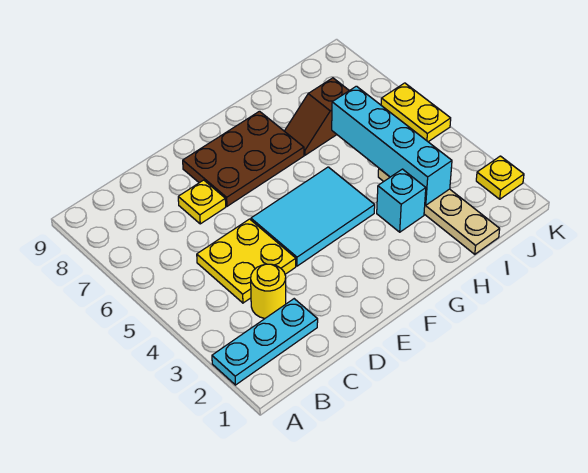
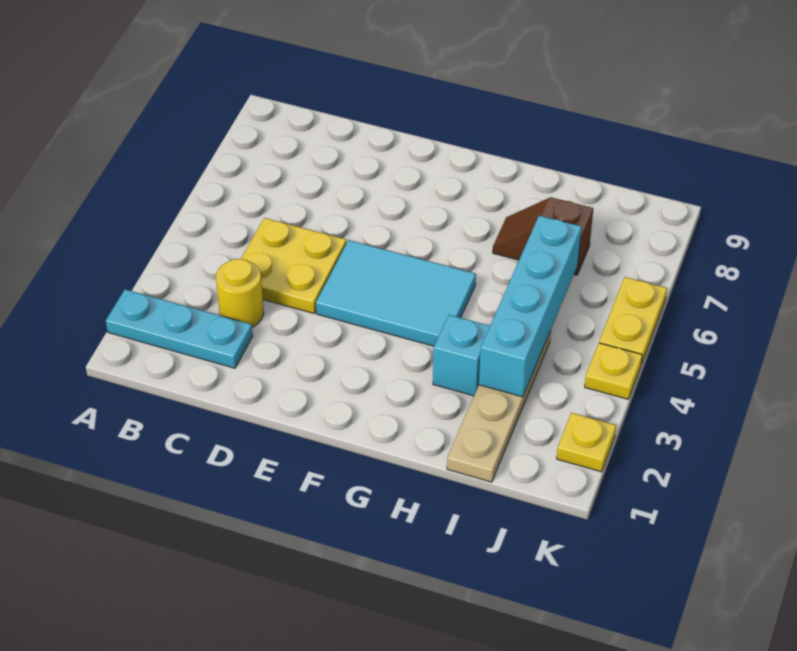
yellow plate D7 level 1 -> yellow plate K4 level 1
brown plate E7:G8 level 1 -> none

